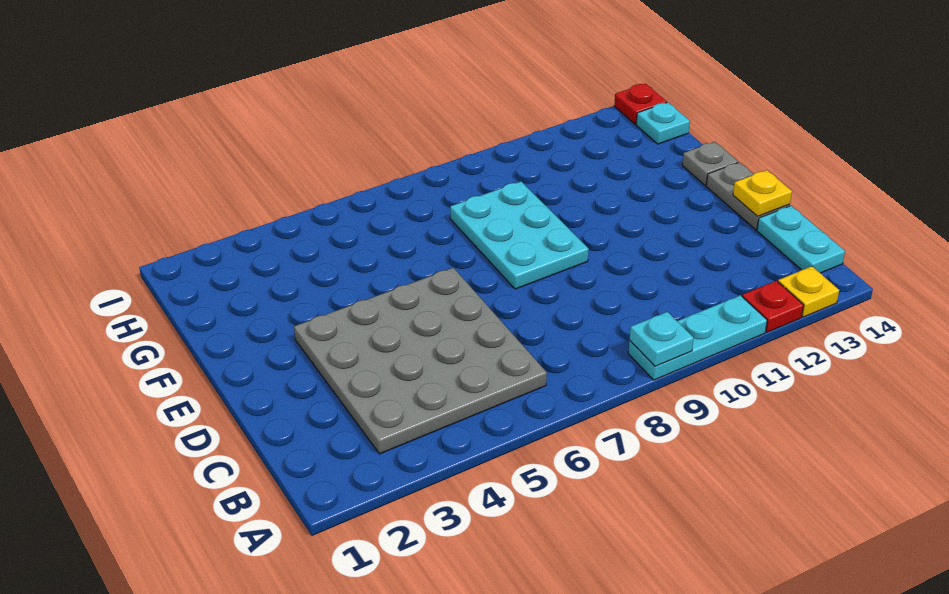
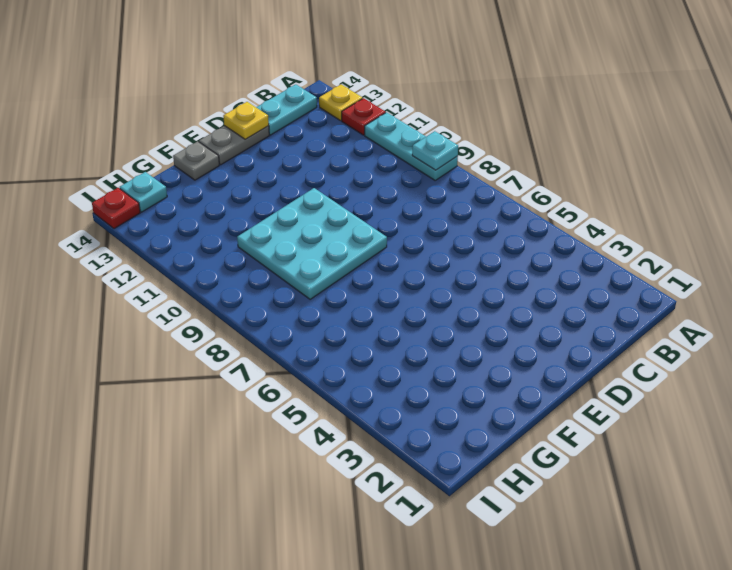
grey plate B3:E6 level 1 -> none
cyan plate E8:G9 level 1 -> cyan plate E8:G10 level 1

